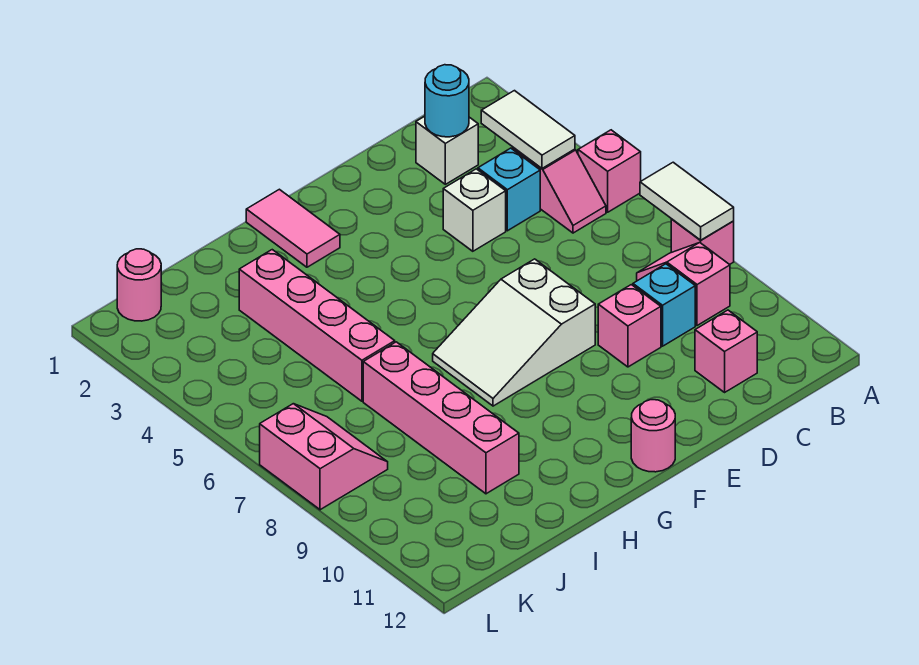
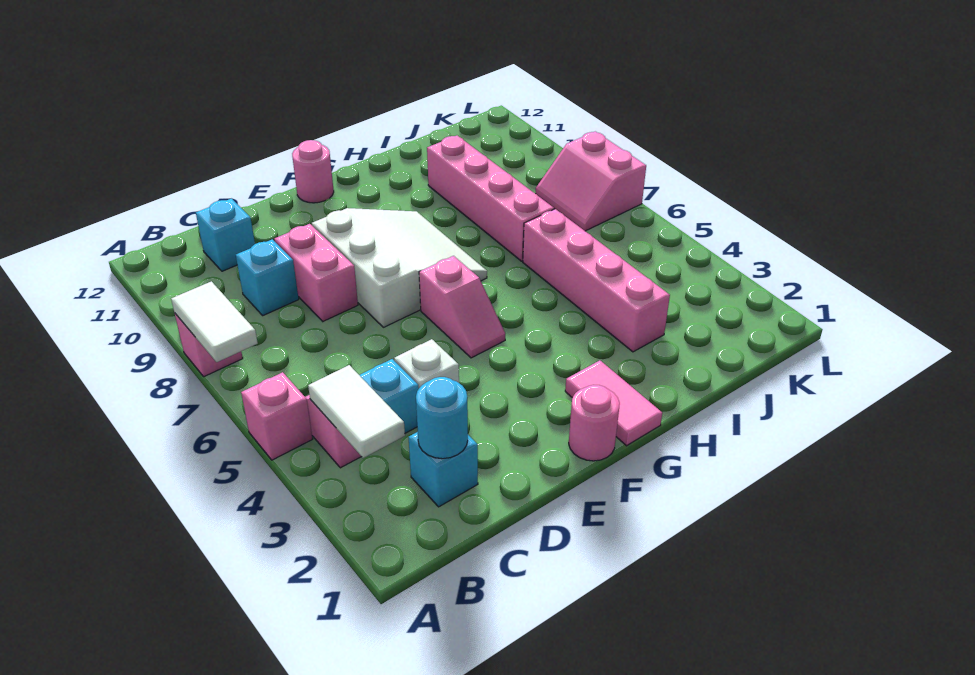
pink slope B8:B9 level 1 top 9 -> pink slope F5:F6 level 1 top 6
white brick C2 level 1 -> cyan brick C2 level 1
pink brick C11 level 1 -> cyan brick C11 level 1
pink brick D9 level 1 -> pink brick D8:D9 level 1
white slope E7:G8 level 1 top E -> white slope E7:G9 level 1 top E
pink round brick K1 level 1 -> pink round brick F1 level 1

